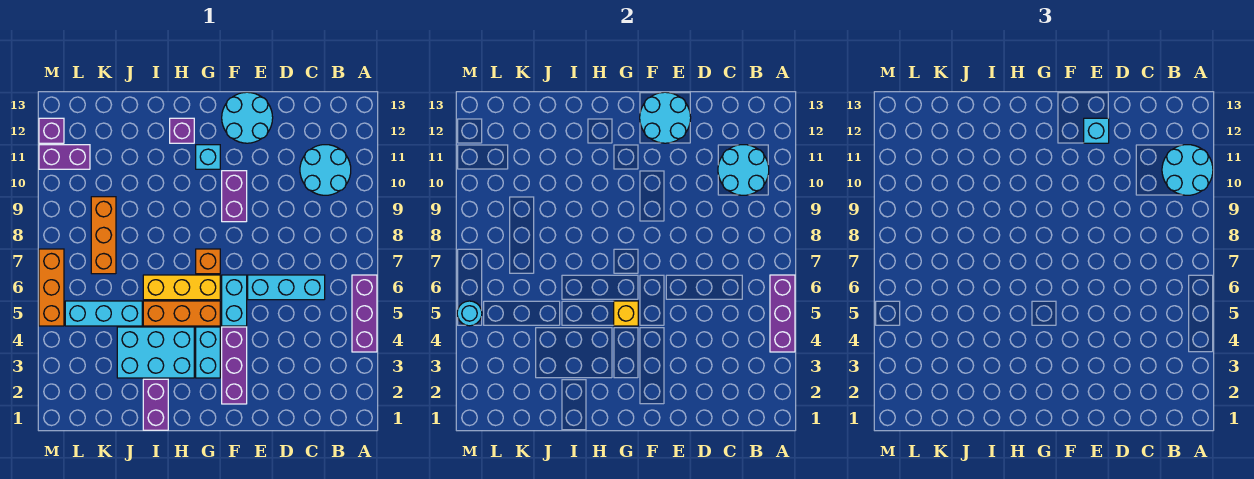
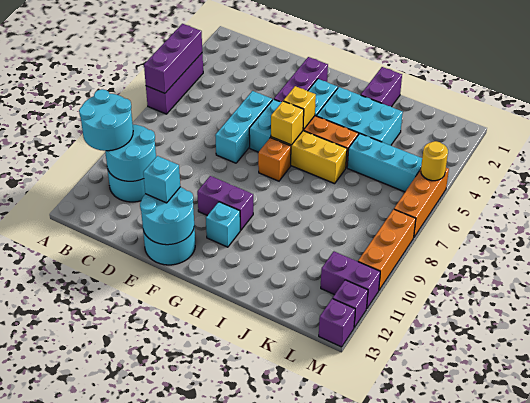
cyan brick C6:E6 level 1 -> cyan brick E5:E7 level 1
purple brick F9:F10 level 1 -> purple brick F10:G10 level 1
none -> yellow brick G6 level 2
purple brick H12 level 1 -> purple brick M13 level 1
orange brick K7:K9 level 1 -> orange brick M8:M10 level 1
cyan round brick M5 level 2 -> yellow round brick M5 level 2

